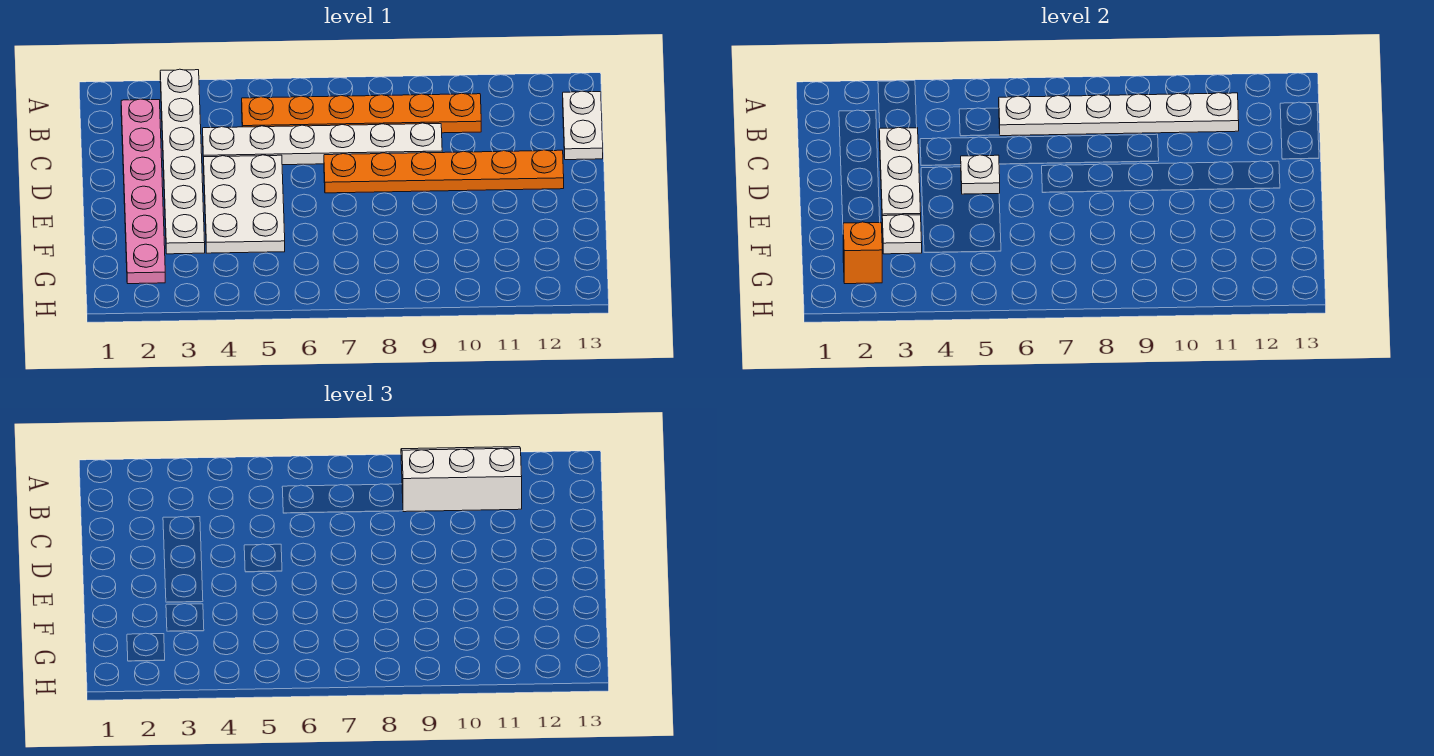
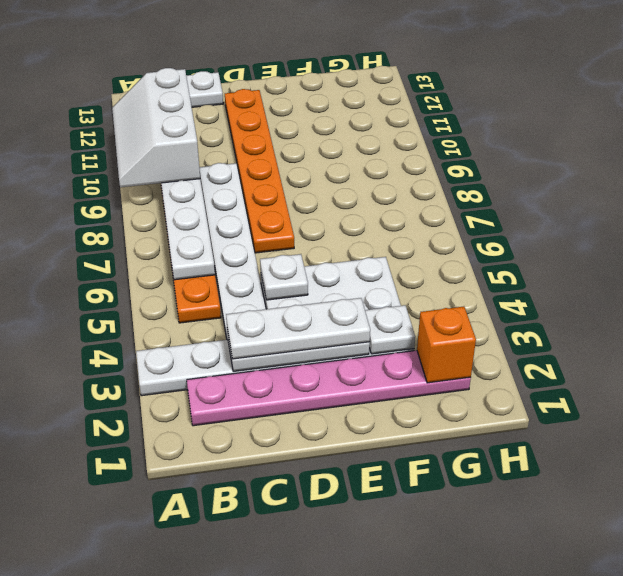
none -> white plate C3:E3 level 3

